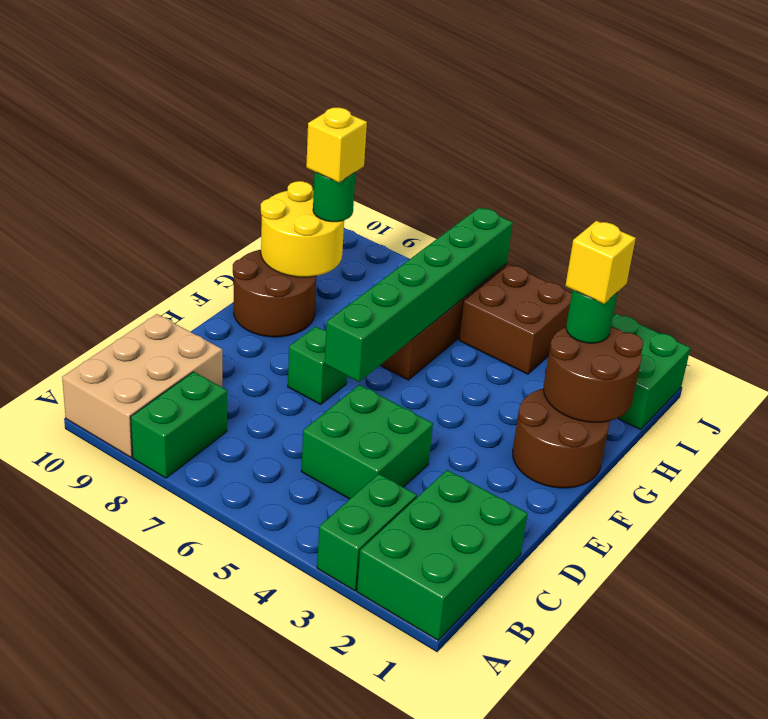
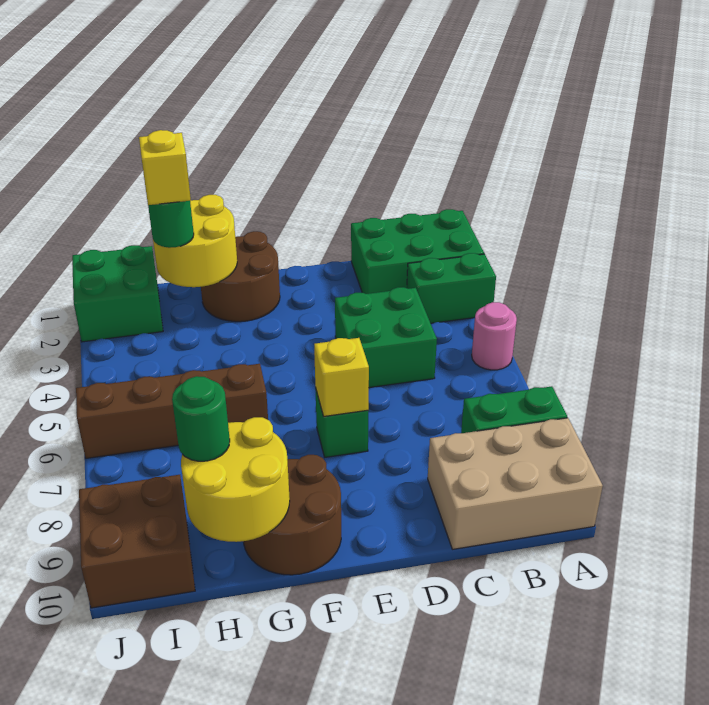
none -> pink round brick A5 level 1
green brick E6:J6 level 2 -> none
brown round brick G1:H2 level 2 -> yellow round brick G1:H2 level 2
yellow brick H9 level 4 -> yellow brick E7 level 2
brown brick I4:J5 level 1 -> brown brick I9:J10 level 1

